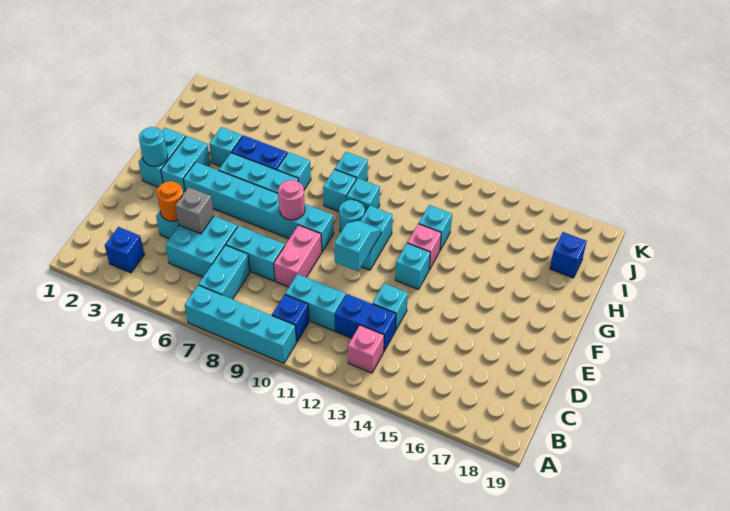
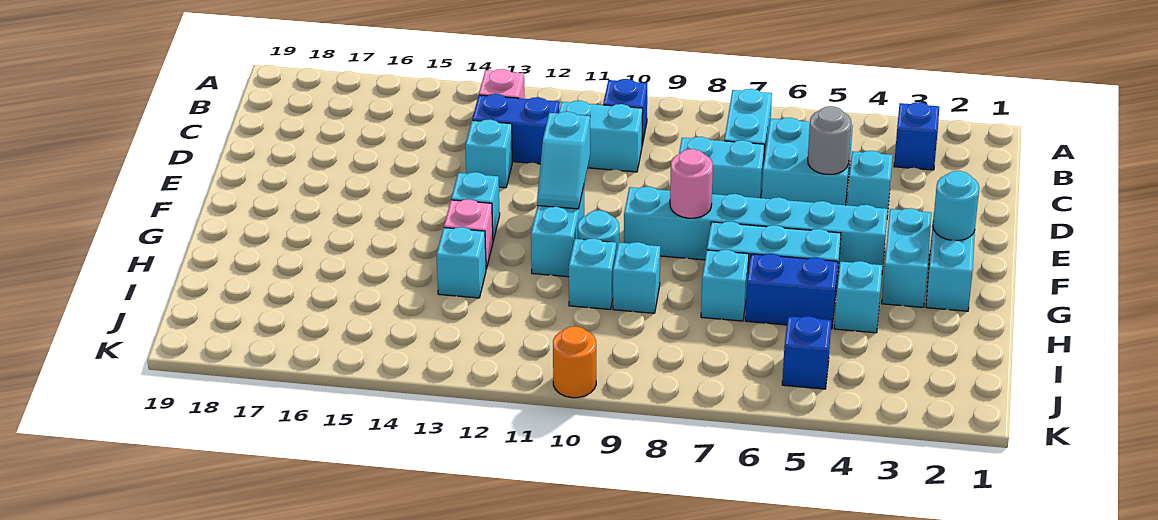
cyan brick A7:A10 level 1 -> none
orange round brick D4 level 2 -> orange round brick K10 level 1
grey brick D5 level 2 -> grey round brick D5 level 2
pink brick D9:E9 level 1 -> none
cyan brick I9 level 1 -> none
blue brick I18 level 1 -> blue brick J5 level 1

